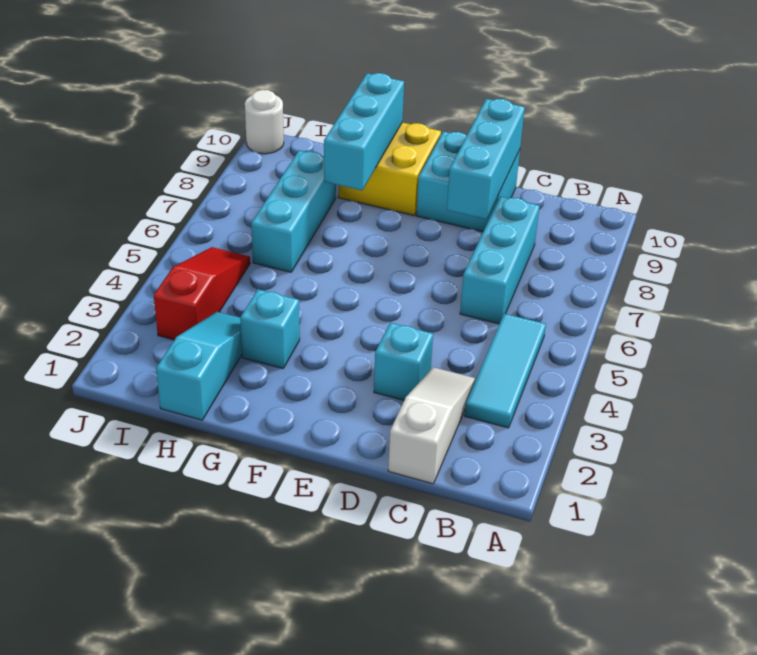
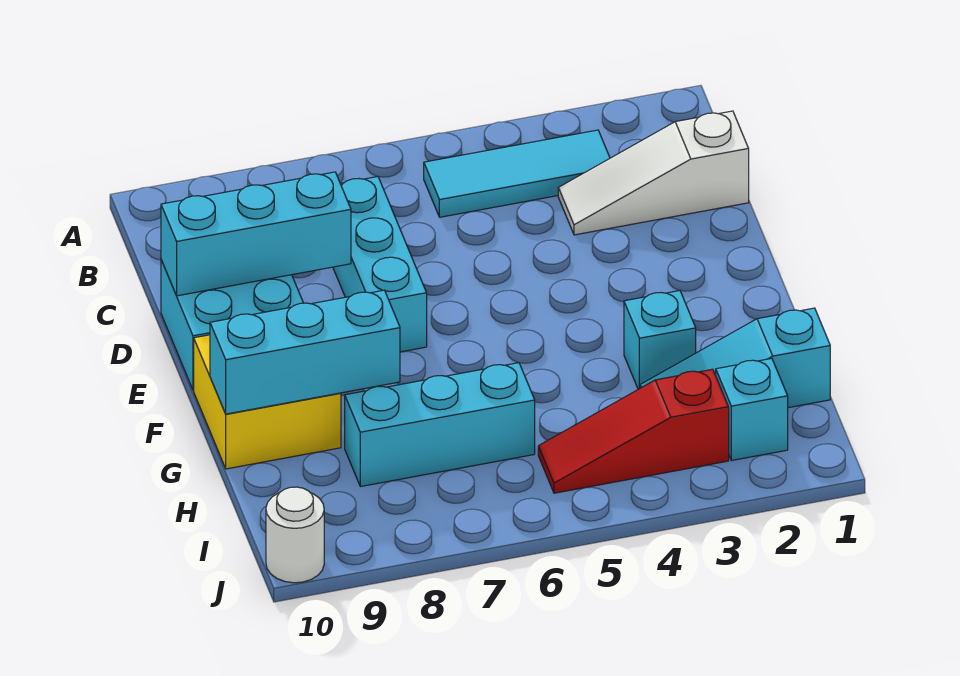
cyan brick C6:C8 level 1 -> cyan brick C7:E7 level 1
cyan brick D3 level 1 -> cyan brick I2 level 1

